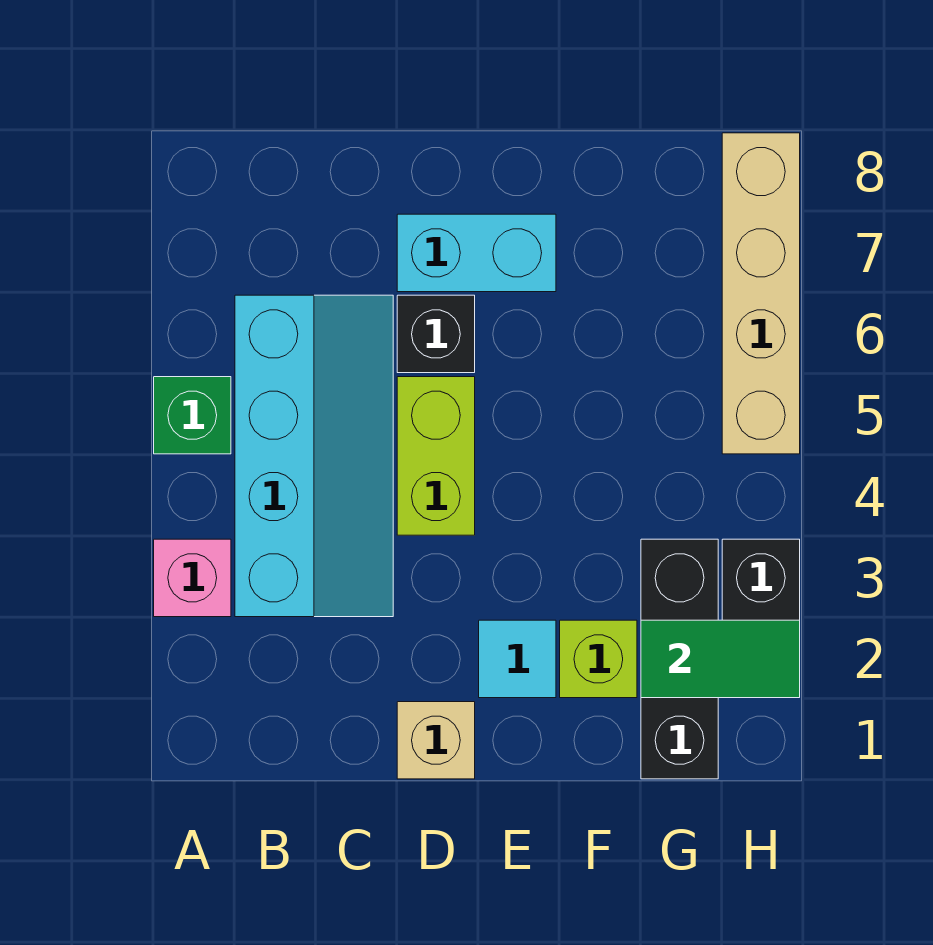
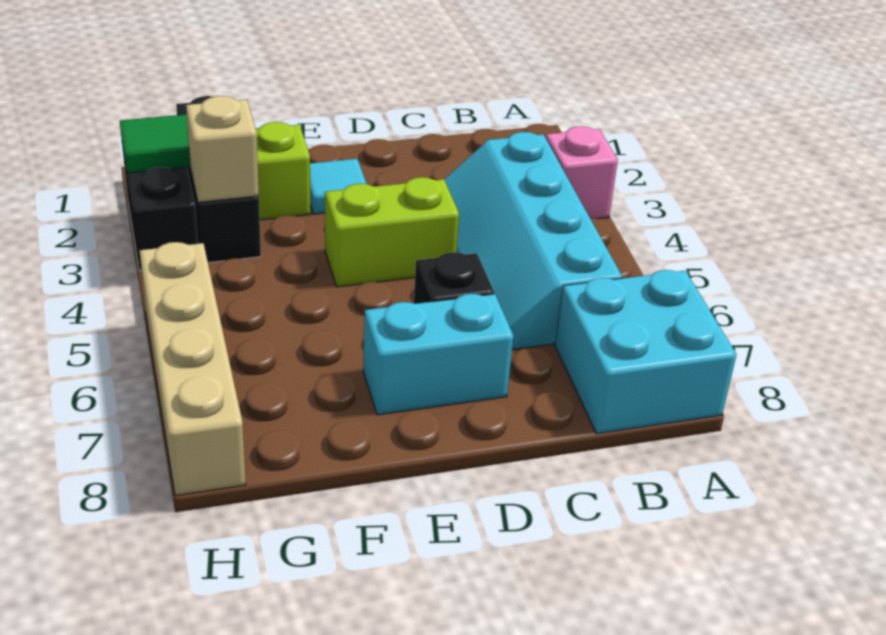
green brick A5 level 1 -> none
none -> cyan brick A7:B8 level 1
tan brick D1 level 1 -> tan brick G3 level 2
lime brick D4:D5 level 1 -> lime brick D4:E4 level 1

